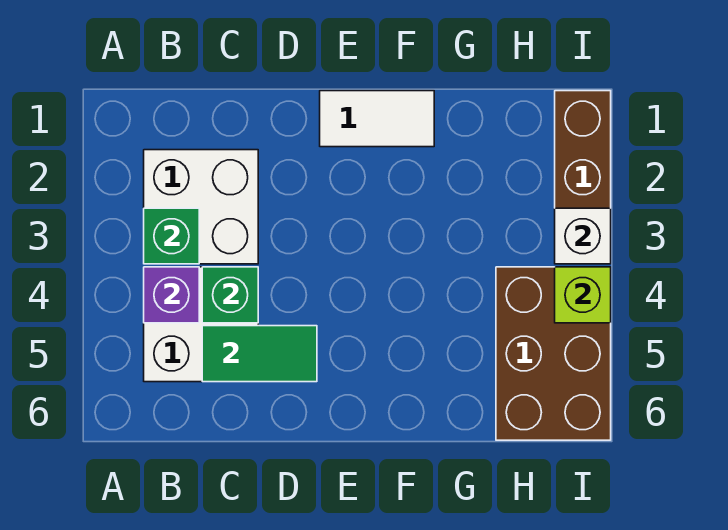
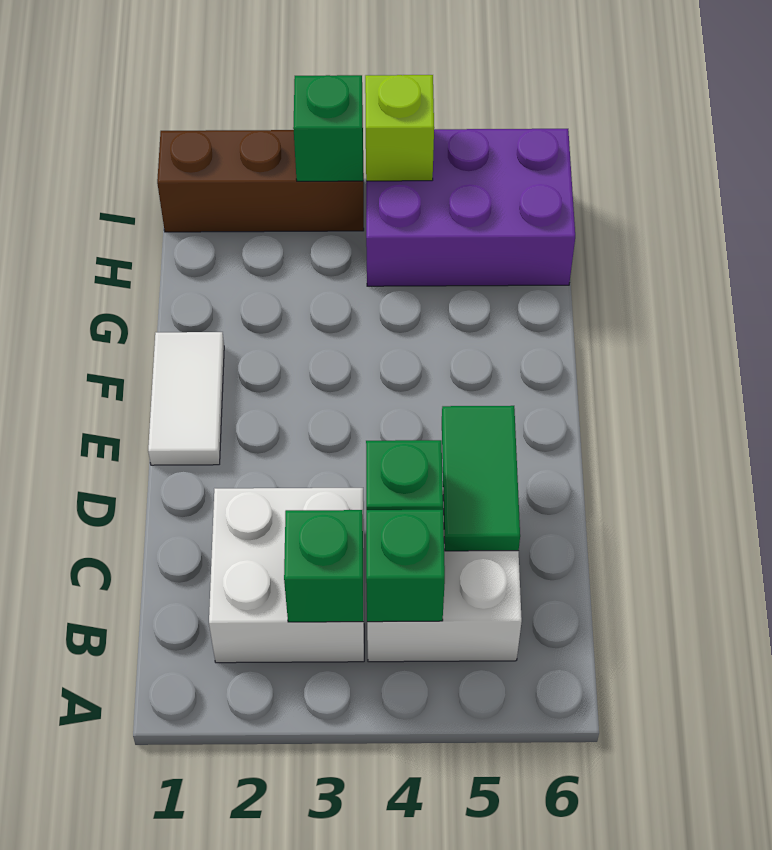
purple brick B4 level 2 -> green brick B4 level 2
brown brick H4:I6 level 1 -> purple brick H4:I6 level 1
white brick I3 level 2 -> green brick I3 level 2

